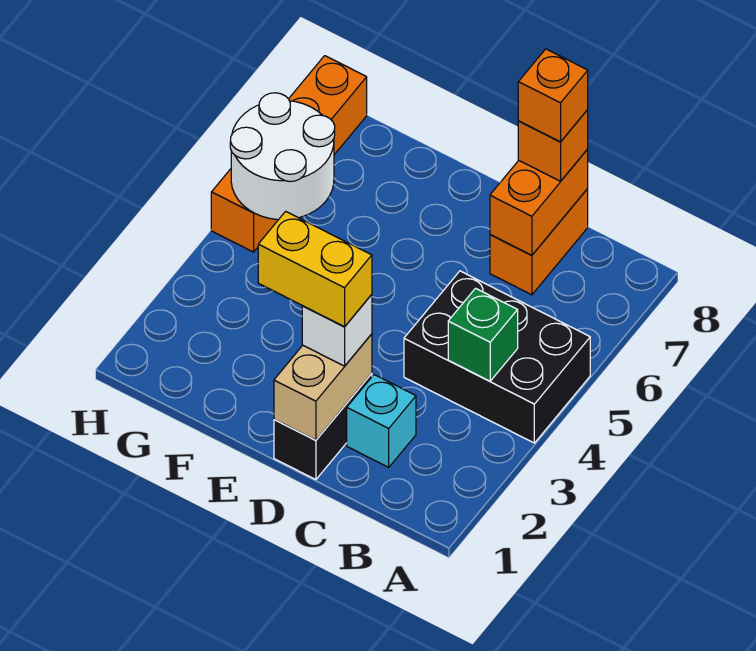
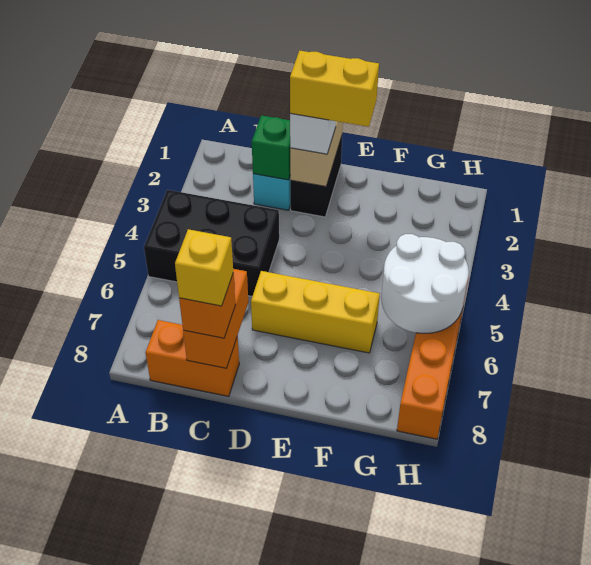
green brick B4 level 2 -> green brick C2 level 2
orange brick C7:C8 level 1 -> orange brick B8:C8 level 1
orange brick C8 level 4 -> yellow brick C8 level 4
none -> yellow brick D6:F6 level 1

